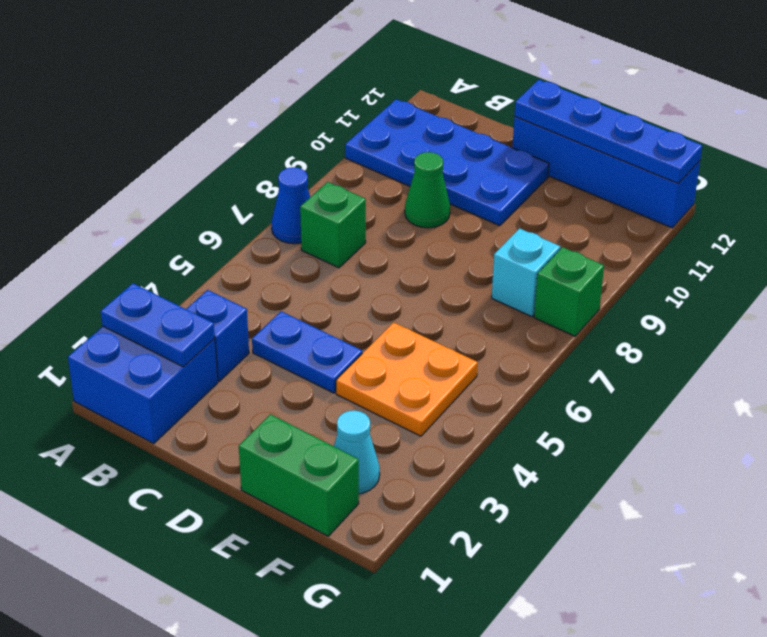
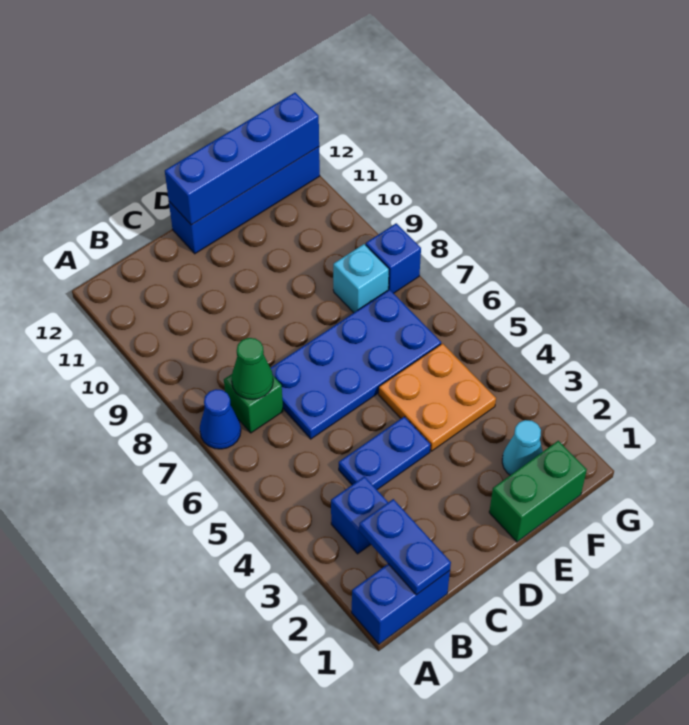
blue brick A1:B2 level 1 -> blue brick A1:B1 level 1
blue plate A2:B2 level 2 -> blue plate B1:B2 level 2
blue plate A10:D11 level 1 -> blue plate C6:F7 level 1
green cone C9 level 1 -> green cone B7 level 2
blue plate D12:G12 level 2 -> blue brick D12:G12 level 2
green brick G8 level 1 -> blue brick G8 level 1

